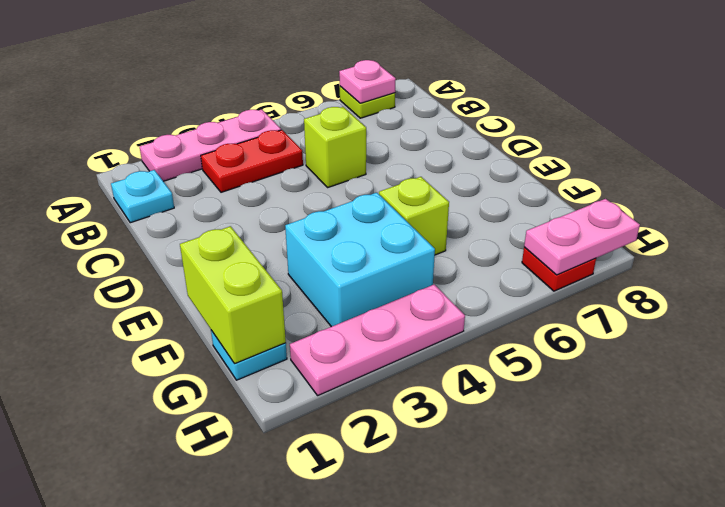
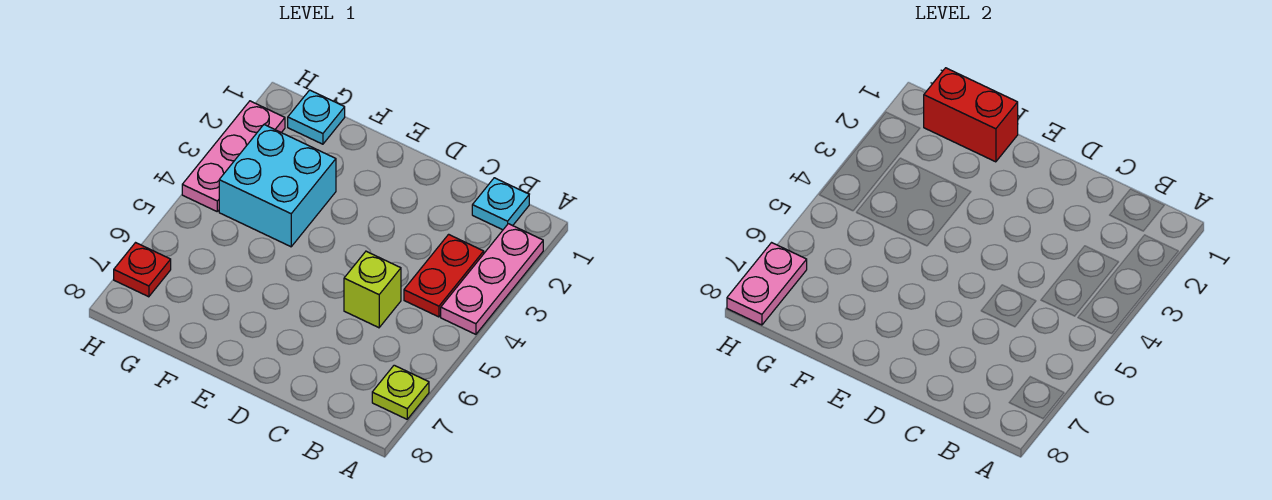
pink plate A7 level 2 -> none
lime brick F1:G1 level 2 -> red brick F1:G1 level 2
lime brick F5 level 1 -> none

